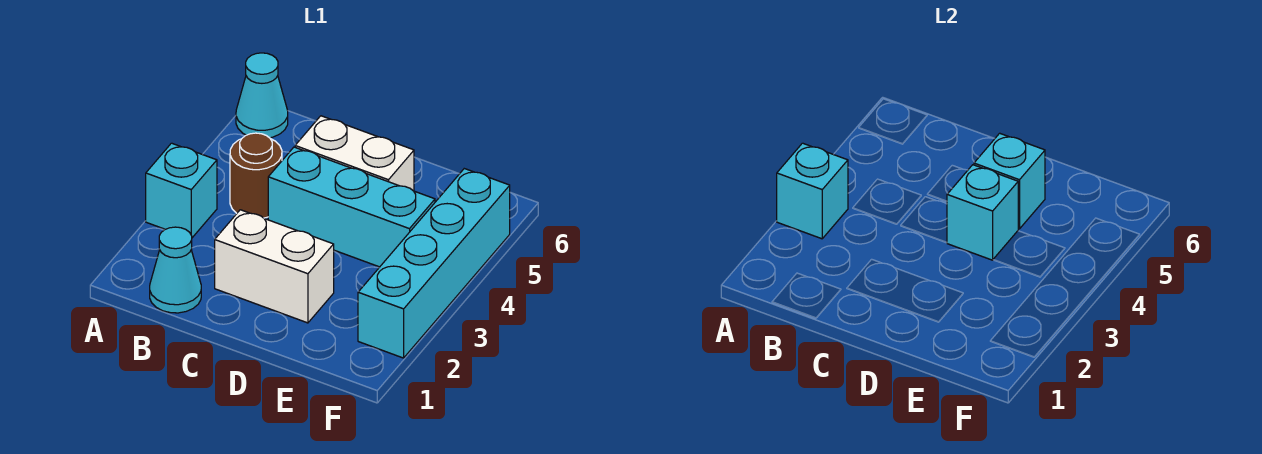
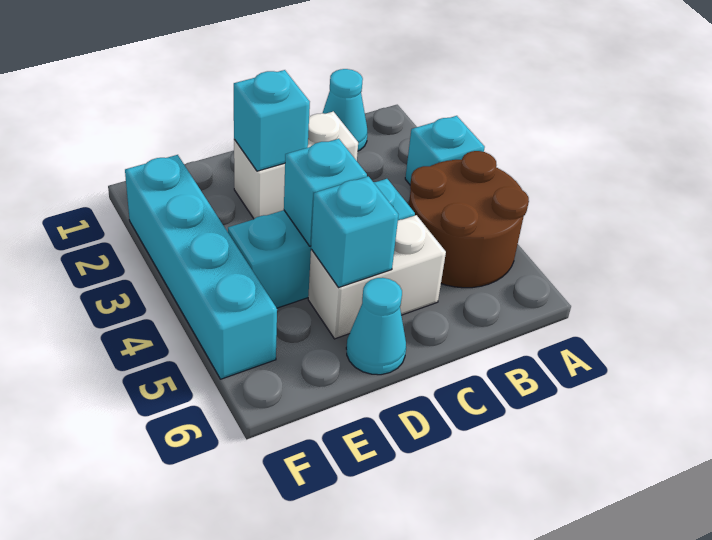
cyan brick A3 level 2 -> cyan brick D2 level 2
cyan cone A6 level 1 -> cyan cone D6 level 1
brown round brick B4 level 1 -> brown round brick A4:B5 level 1

